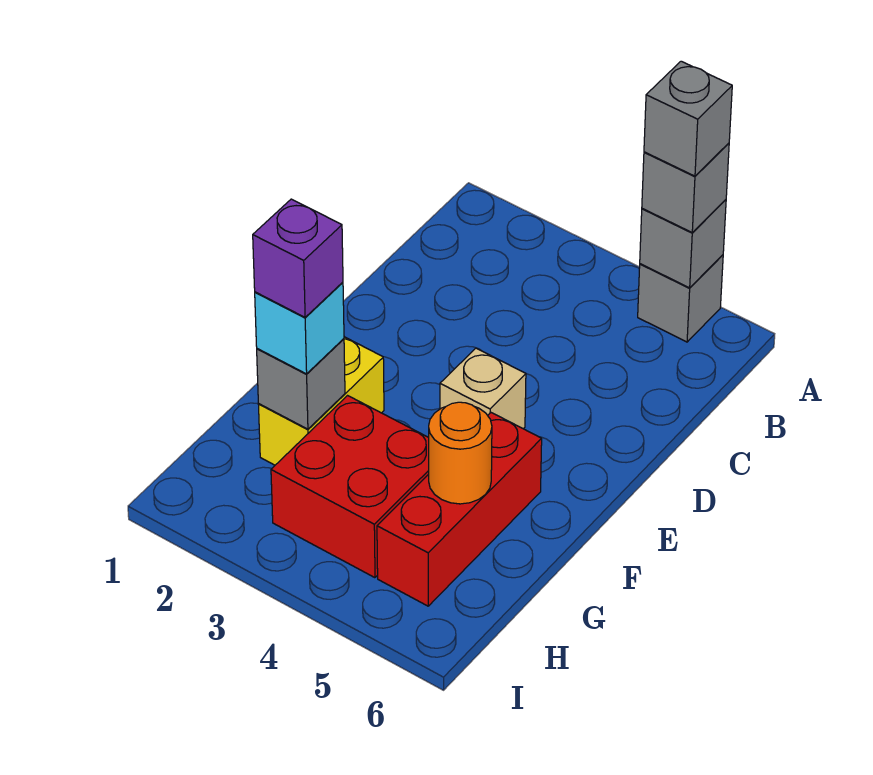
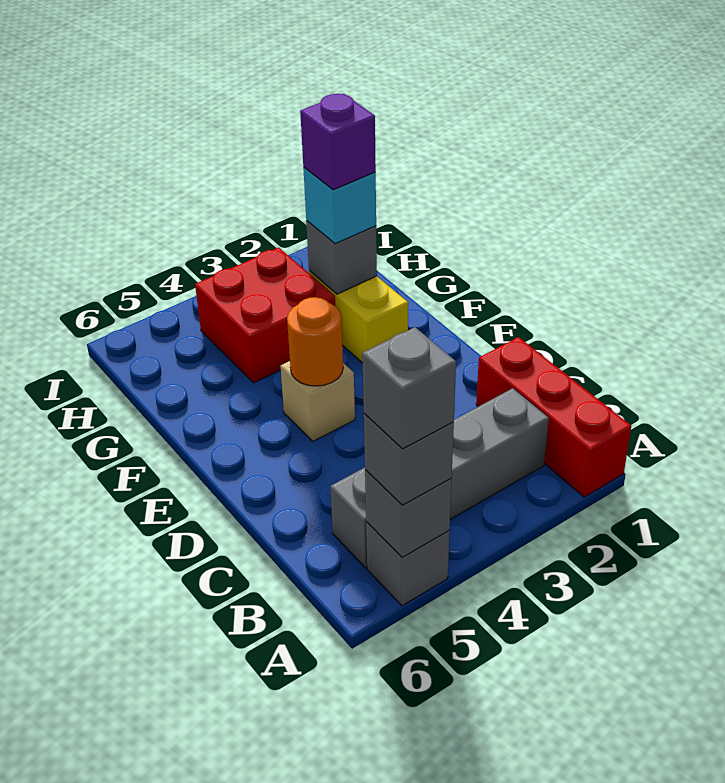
none -> grey brick B2:B5 level 1
red brick F5:H5 level 1 -> red brick A1:C1 level 1
orange round brick G5 level 2 -> orange round brick E4 level 2

